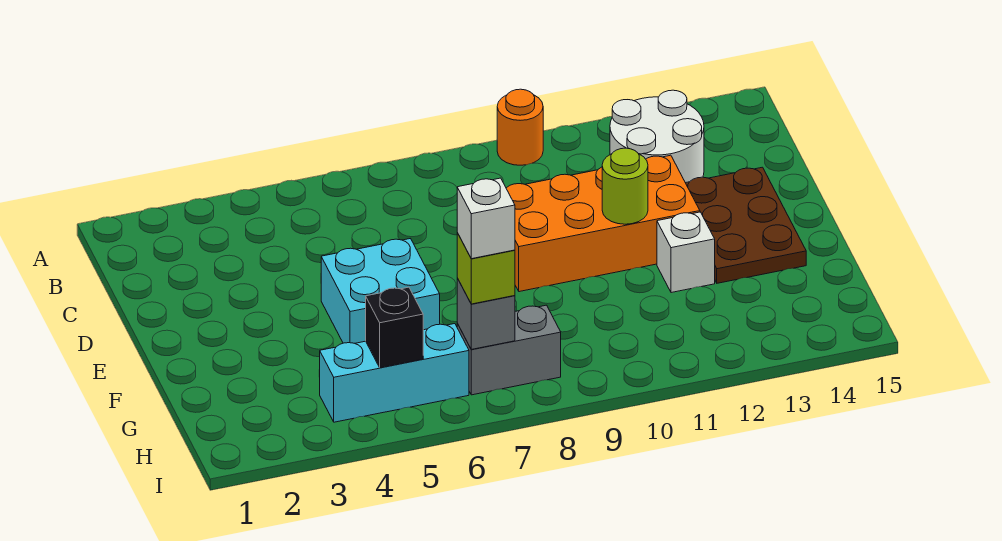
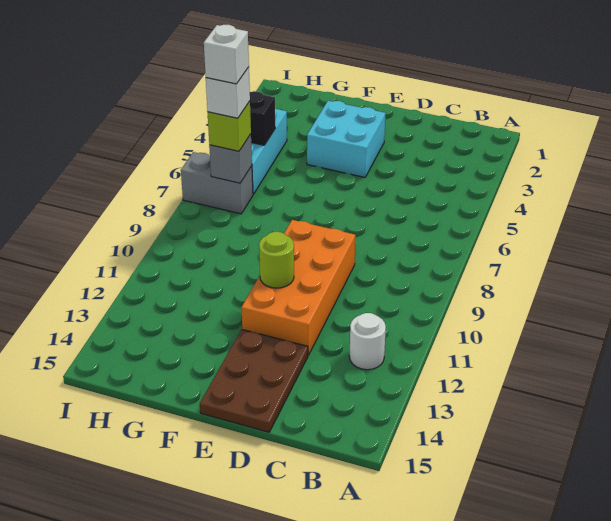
orange round brick A10 level 1 -> none
white round brick B12:C13 level 1 -> white round brick B12 level 1
brown plate D13:F14 level 1 -> brown plate D13:E15 level 1
cyan brick E5:F6 level 1 -> cyan brick E3:F4 level 1
white brick F12 level 1 -> white brick H7 level 5
grey brick H7:H8 level 1 -> grey brick H7:I7 level 1

